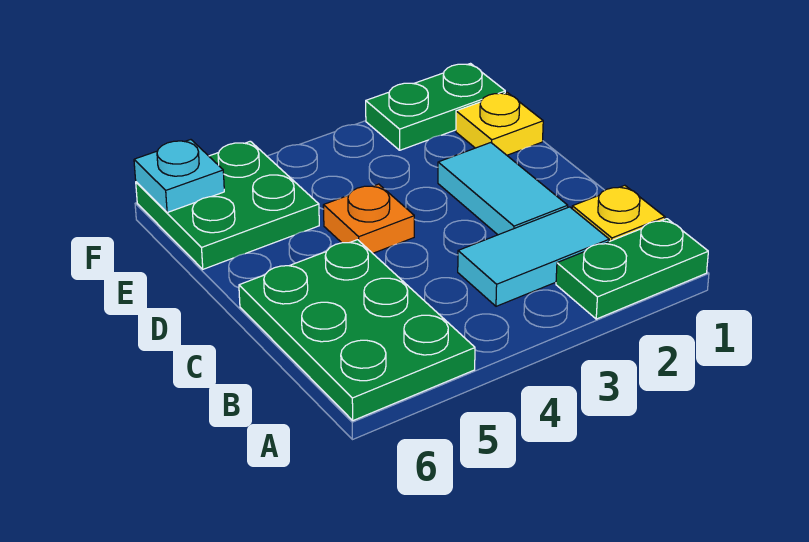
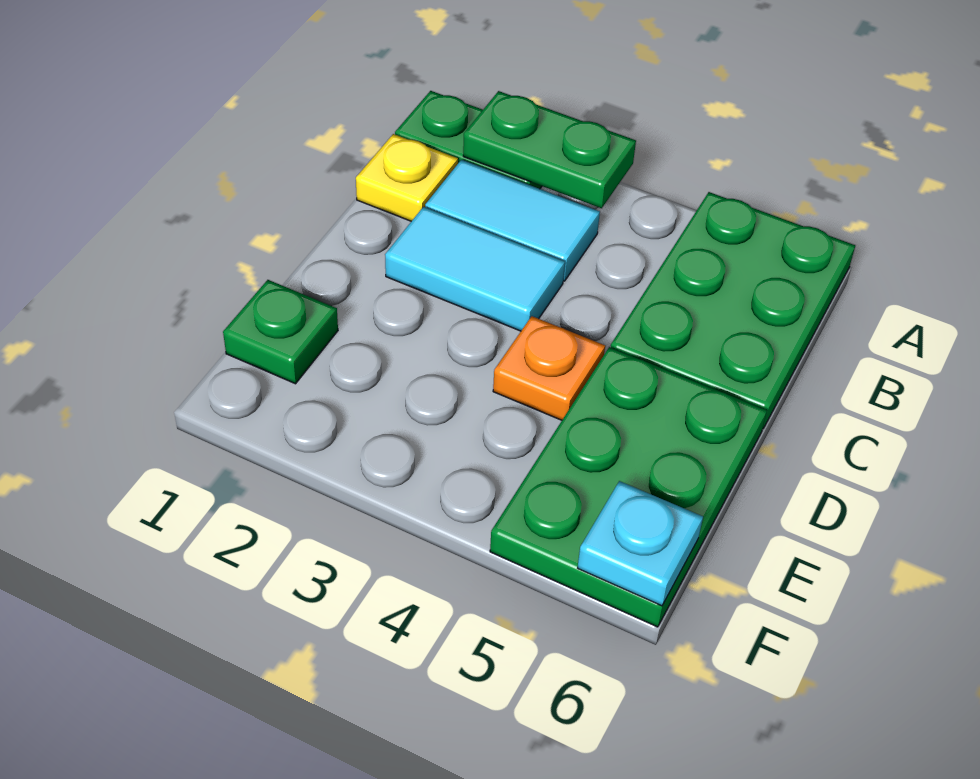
cyan tile C2:D2 level 1 -> cyan tile C2:C3 level 1
yellow plate E1 level 1 -> green plate E1 level 1
green plate E5:F6 level 1 -> green plate D5:F6 level 1
green plate F1:F2 level 1 -> green plate A2:A3 level 2

